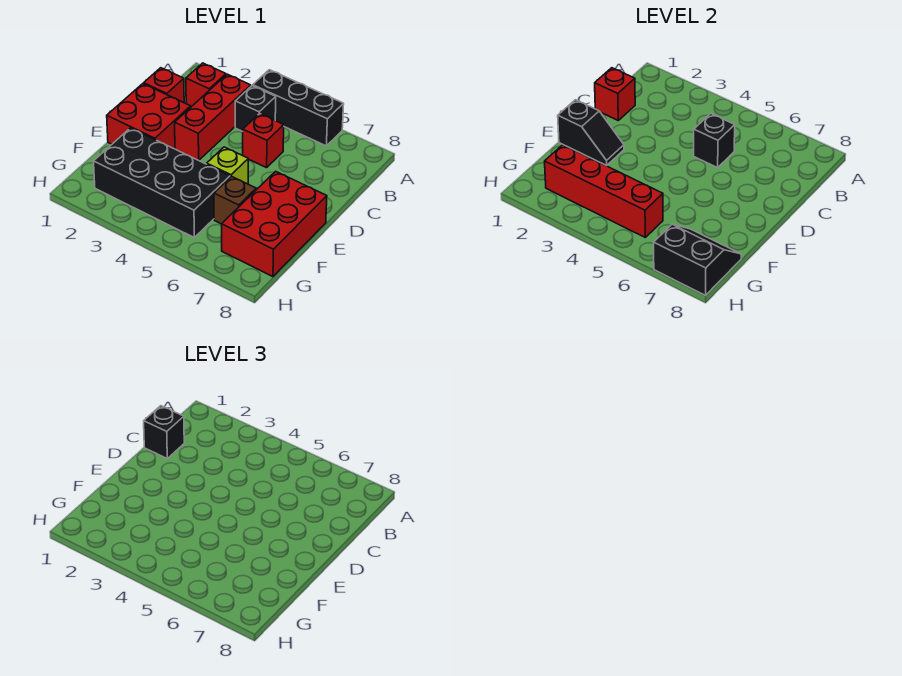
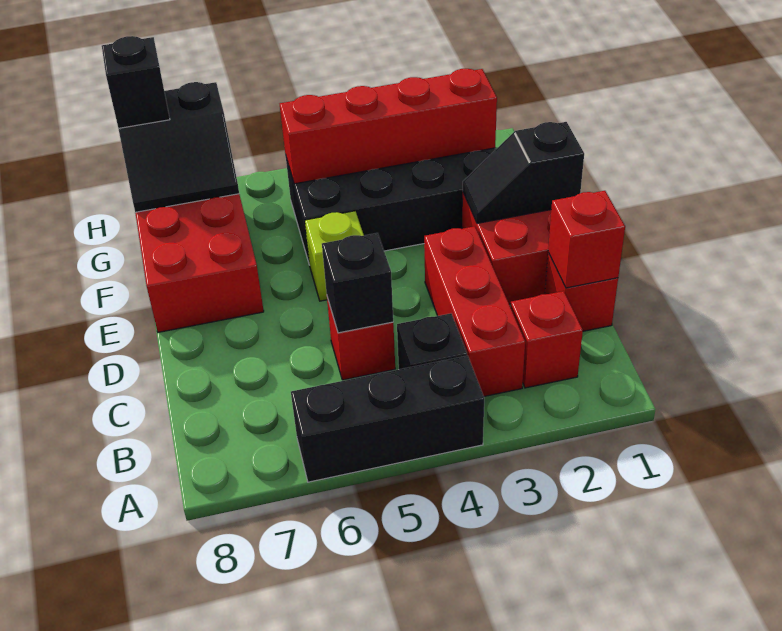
black brick C1 level 3 -> black brick H8 level 3
brown brick F6 level 1 -> none

